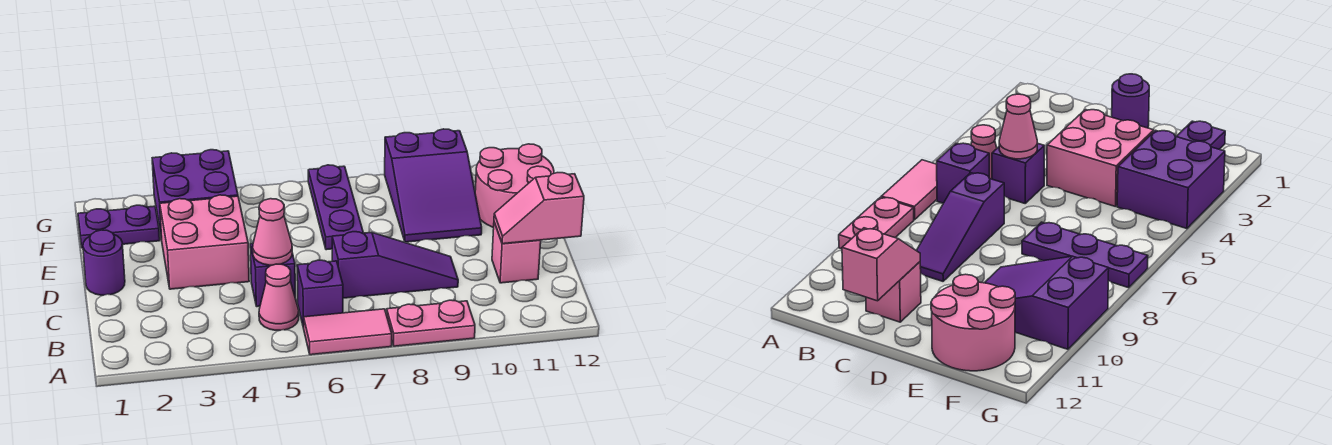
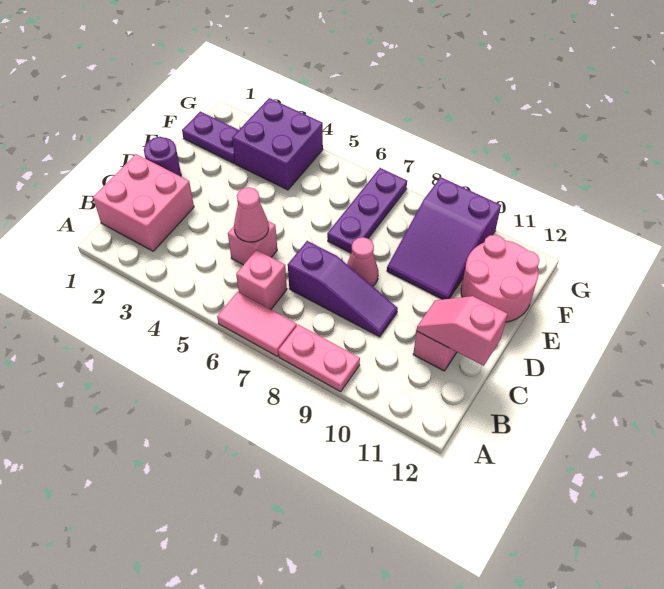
pink cone B5 level 1 -> pink cone D8 level 1
purple brick B6 level 1 -> pink brick B6 level 1
purple brick C5 level 1 -> pink brick C5 level 1
pink brick D3:E4 level 1 -> pink brick B1:C2 level 1

